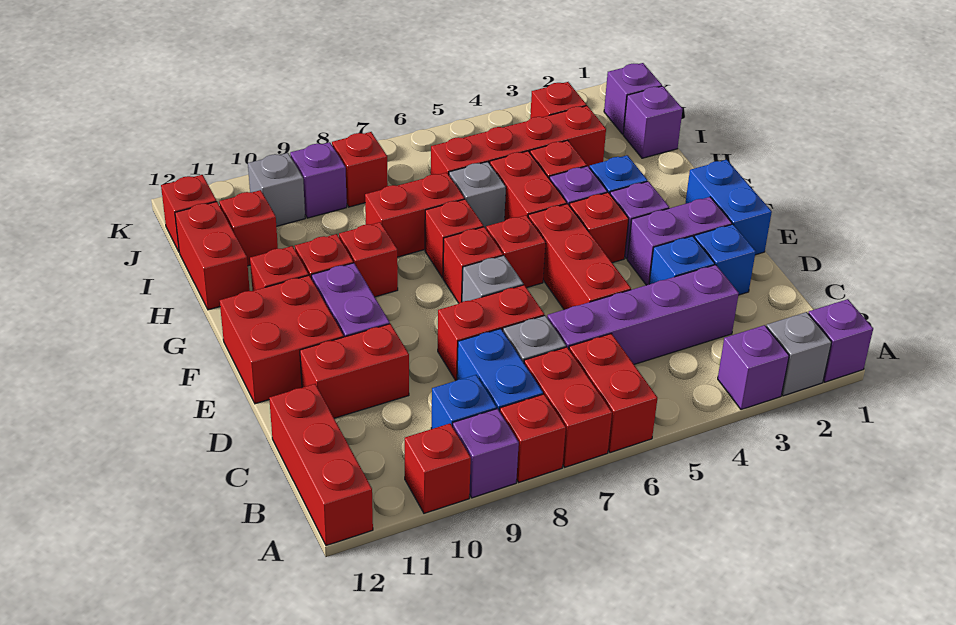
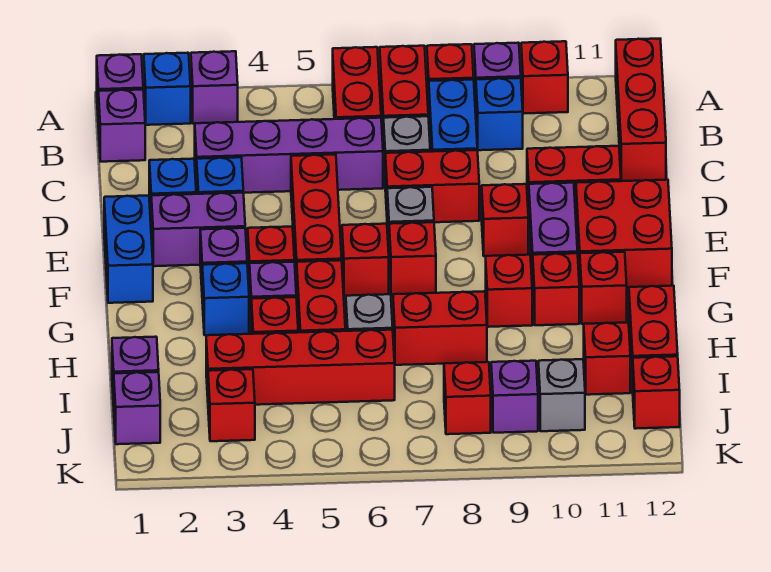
grey brick A2 level 1 -> blue brick A2 level 1
none -> purple brick B1 level 1
red brick G7 level 1 -> red brick E9 level 1

